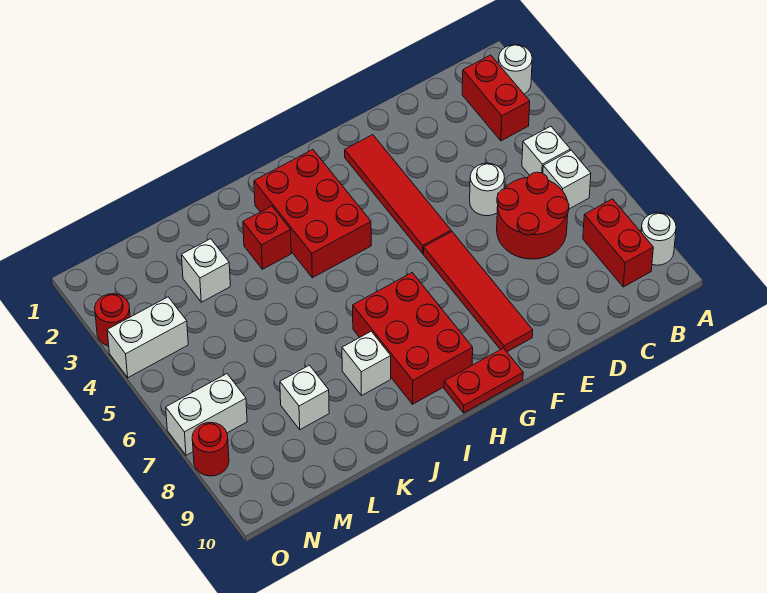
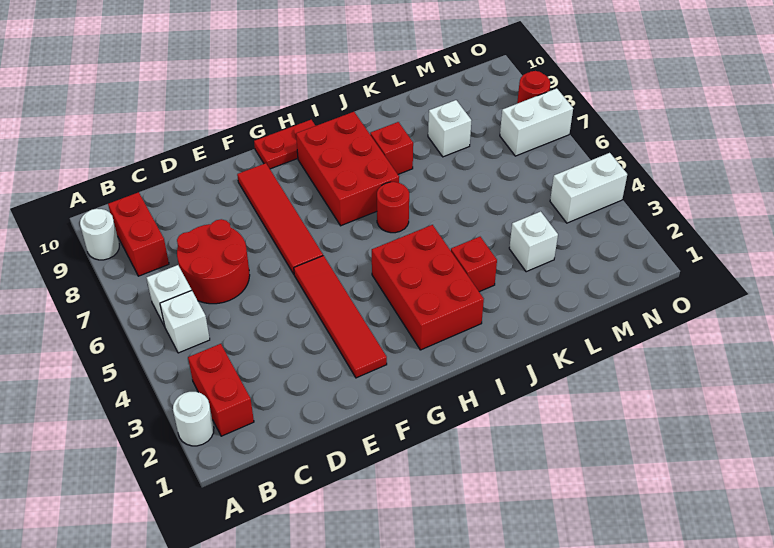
white round brick D5 level 1 -> none
white brick J8 level 1 -> red brick J8 level 1
red round brick O3 level 1 -> red round brick I6 level 1

